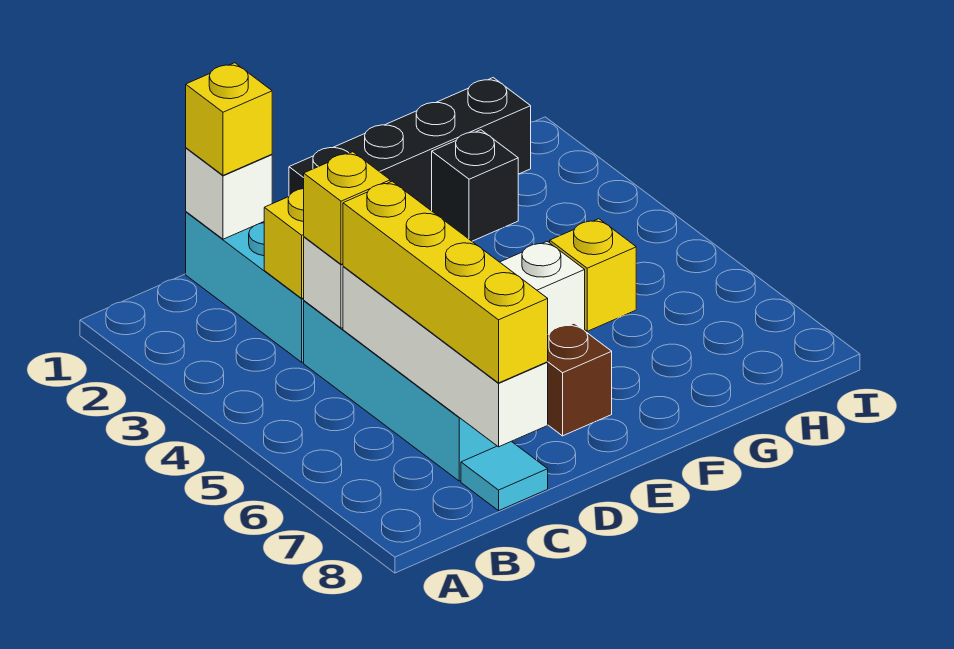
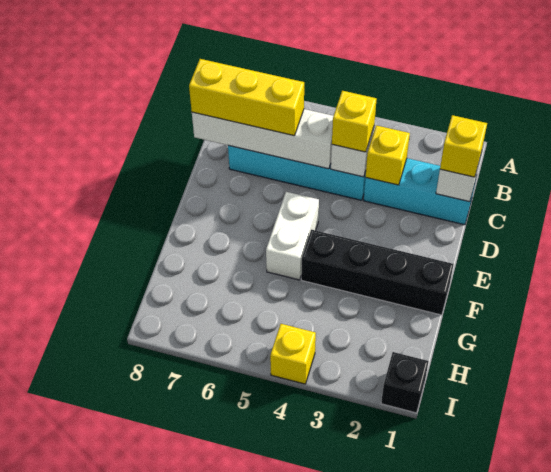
yellow brick C5:C8 level 3 -> yellow brick C6:C8 level 3
cyan tile C8 level 1 -> none
black brick E1:H1 level 1 -> black brick F1:F4 level 1
brown brick E7 level 1 -> none
black brick G2 level 1 -> black brick I1 level 1
yellow brick G5 level 1 -> yellow brick I4 level 1

